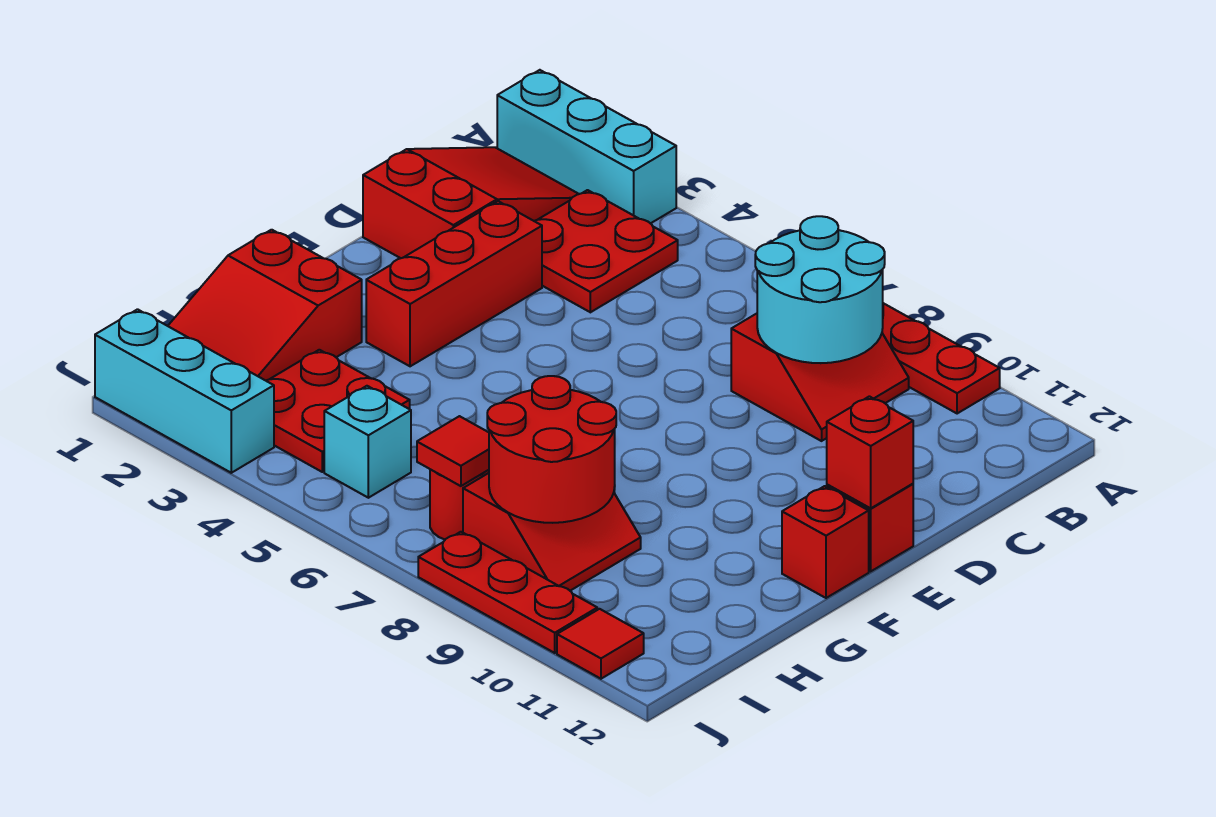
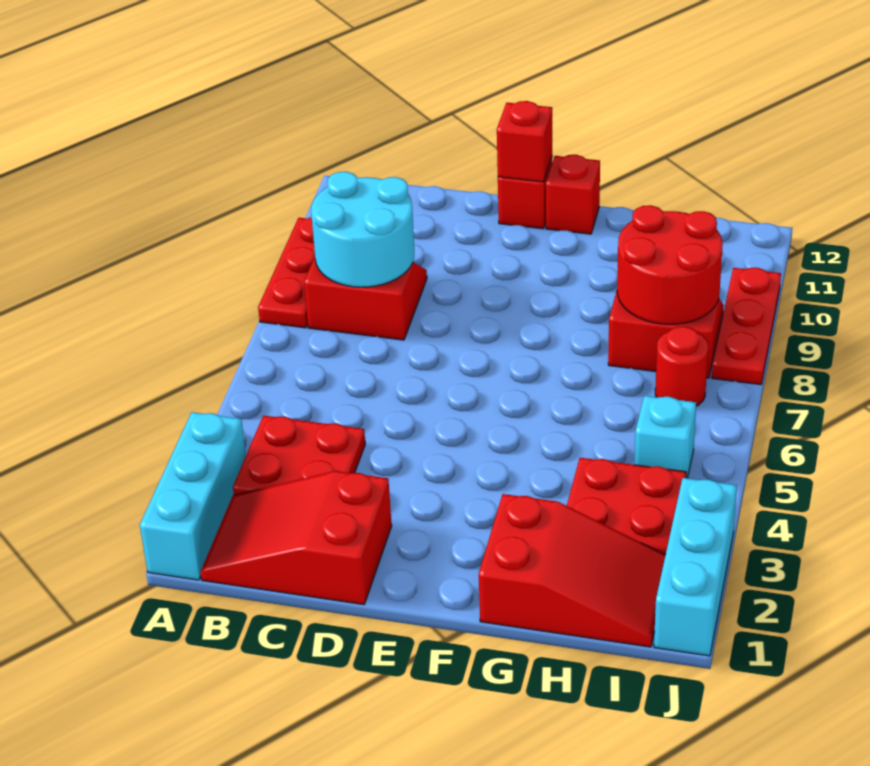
red brick D3:F3 level 1 -> none
red tile I7 level 2 -> none
red tile J11 level 1 -> none

